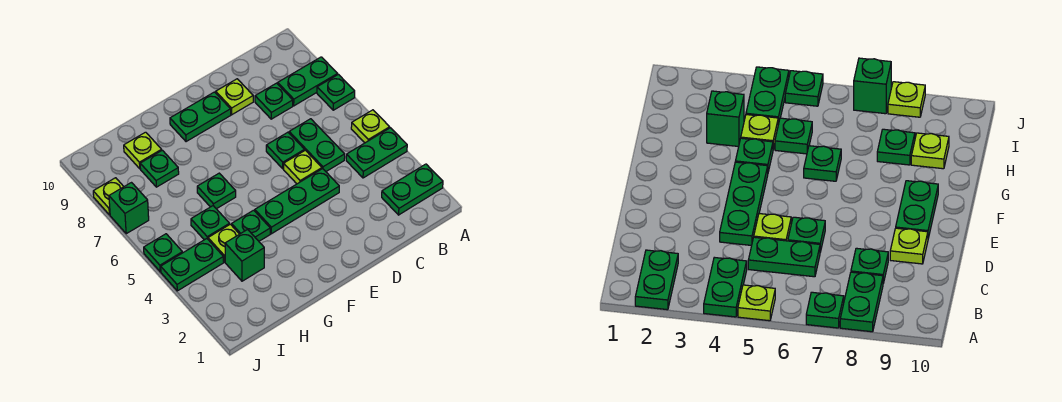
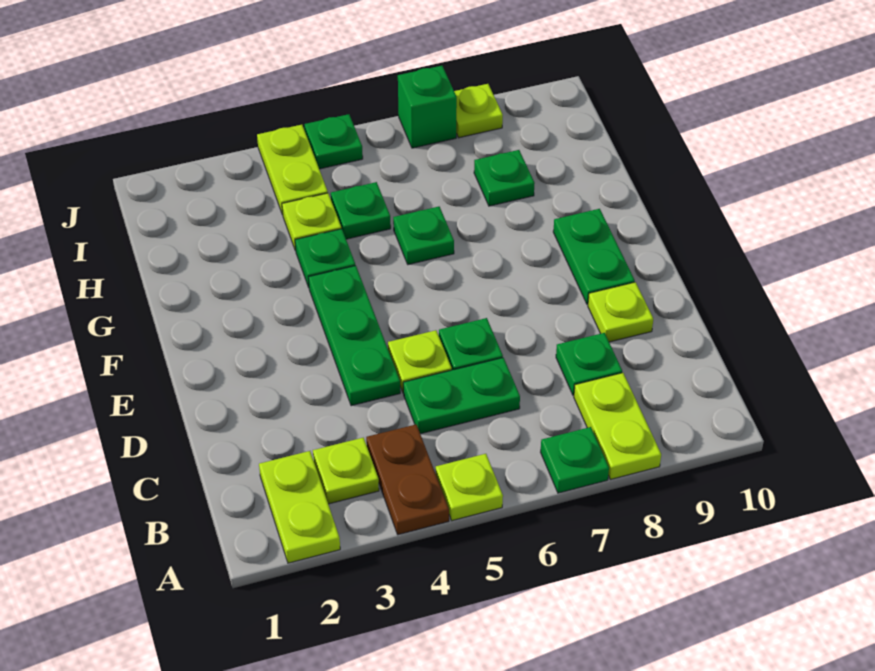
green plate A2:B2 level 1 -> lime plate A2:B2 level 1
green plate A4:B4 level 1 -> brown plate A4:B4 level 1
green plate A8:B8 level 1 -> lime plate A8:B8 level 1
green brick H3 level 1 -> none
lime plate H9 level 1 -> lime plate B3 level 1
green plate I4:J4 level 1 -> lime plate I4:J4 level 1

